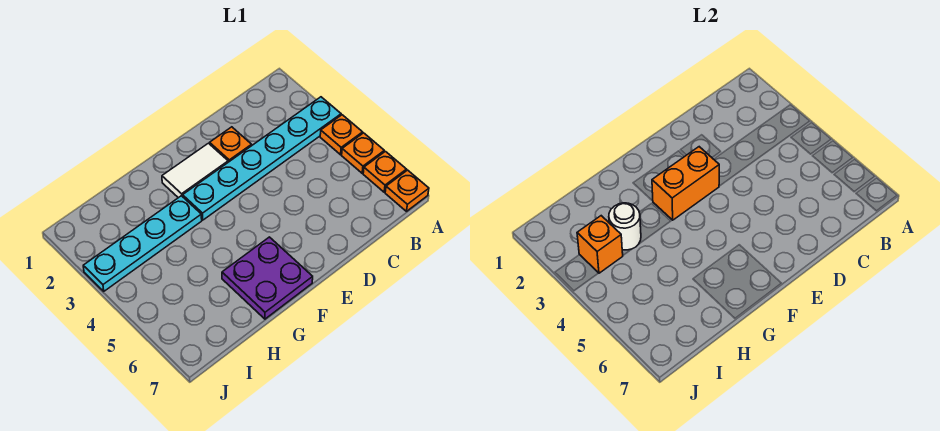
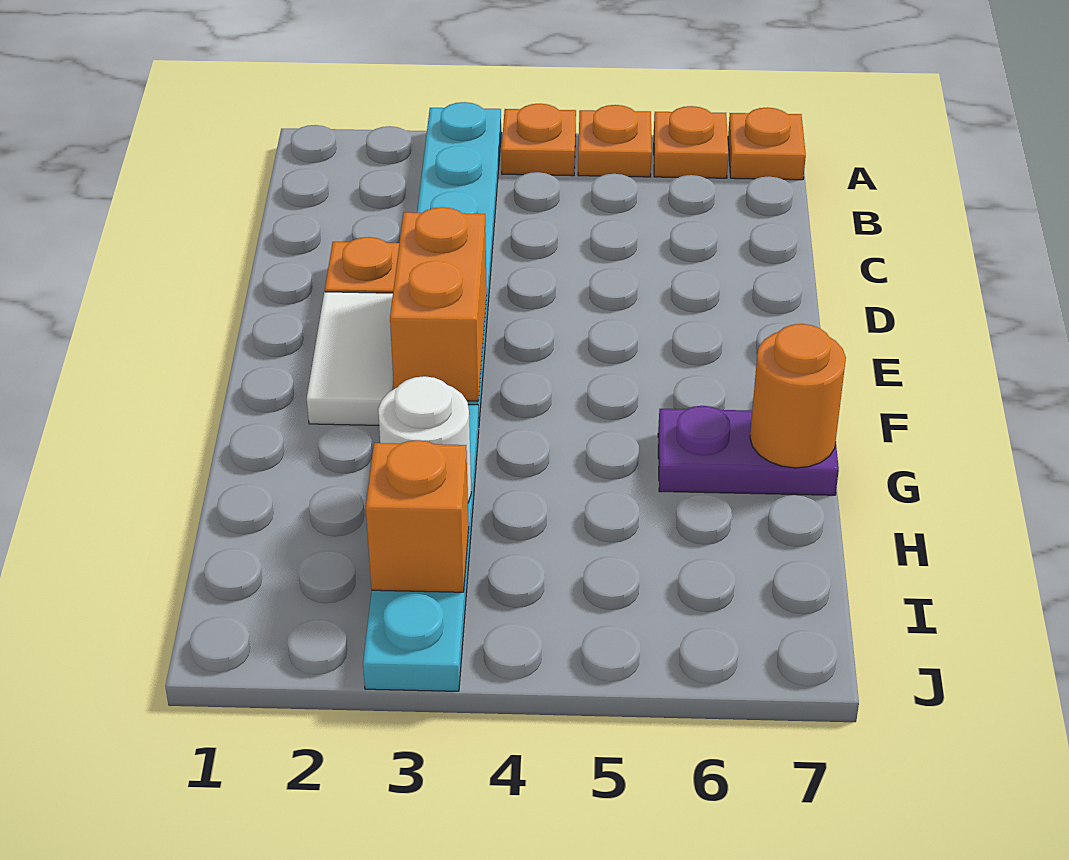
purple plate F6:G7 level 1 -> purple plate G6:G7 level 1
none -> orange round brick G7 level 2

